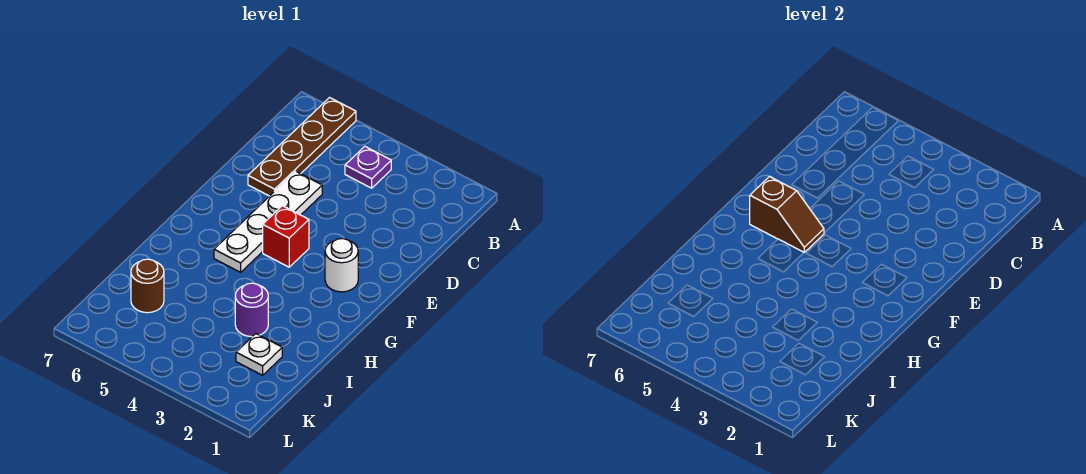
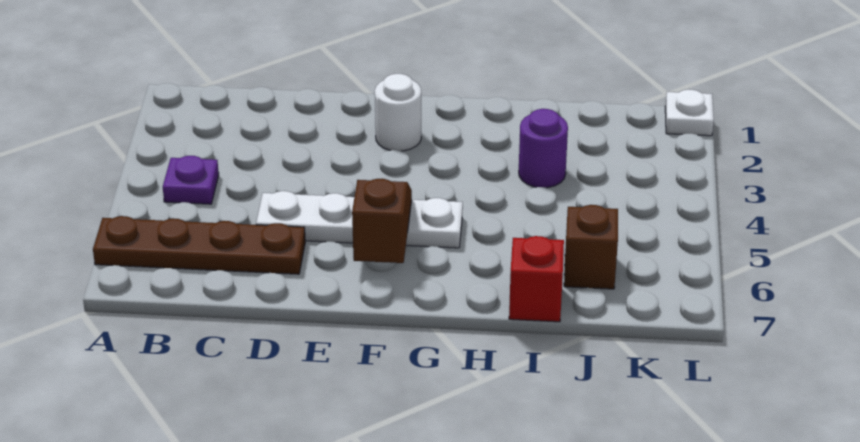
red brick F4 level 1 -> red brick I7 level 1
white plate J2 level 1 -> white plate L1 level 1
brown round brick J6 level 1 -> brown brick J6 level 1

